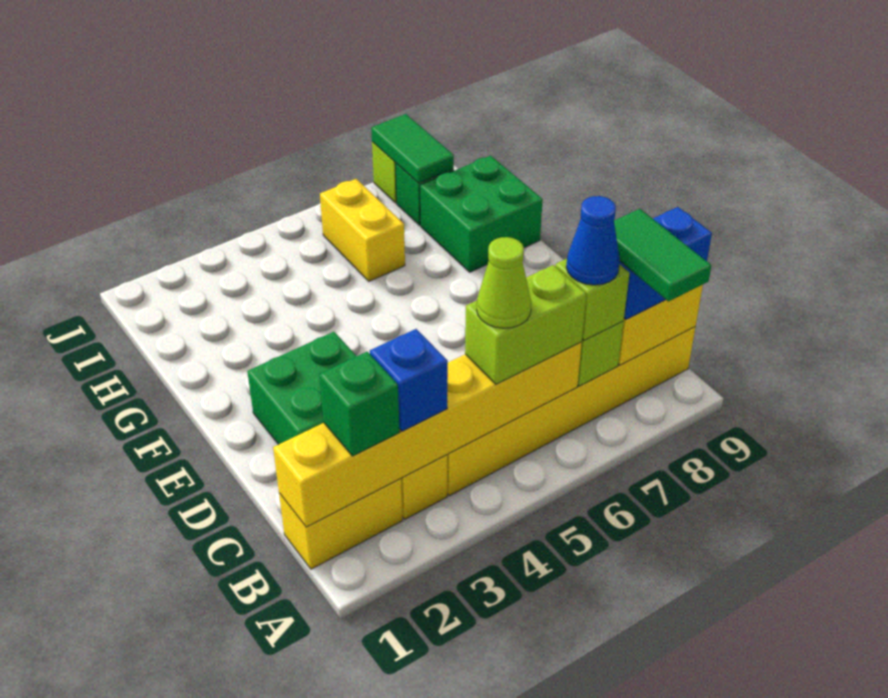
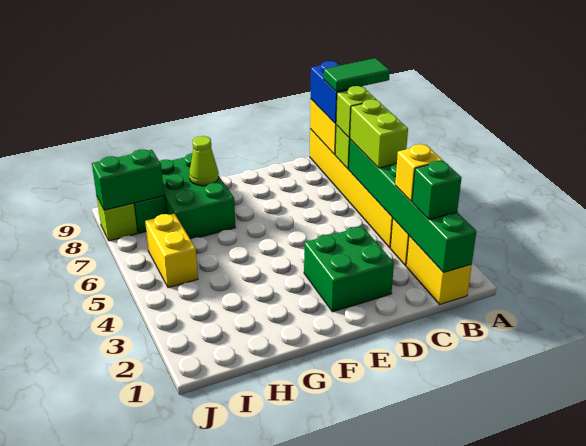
yellow brick B1:B6 level 2 -> green brick B1:B6 level 2
blue brick B3 level 3 -> yellow brick B3 level 3
lime cone B5 level 4 -> lime cone G8 level 2
blue cone B7 level 4 -> none
green brick G8:H9 level 1 -> green brick G7:H9 level 1
yellow brick H6:I6 level 1 -> yellow brick I5:I6 level 1
green tile I8:J8 level 2 -> green brick I8:J8 level 2

